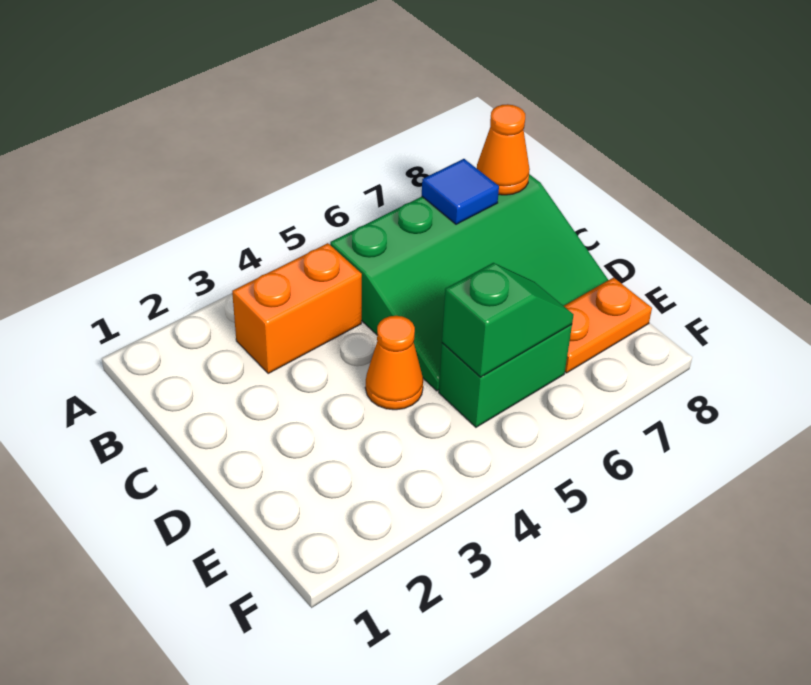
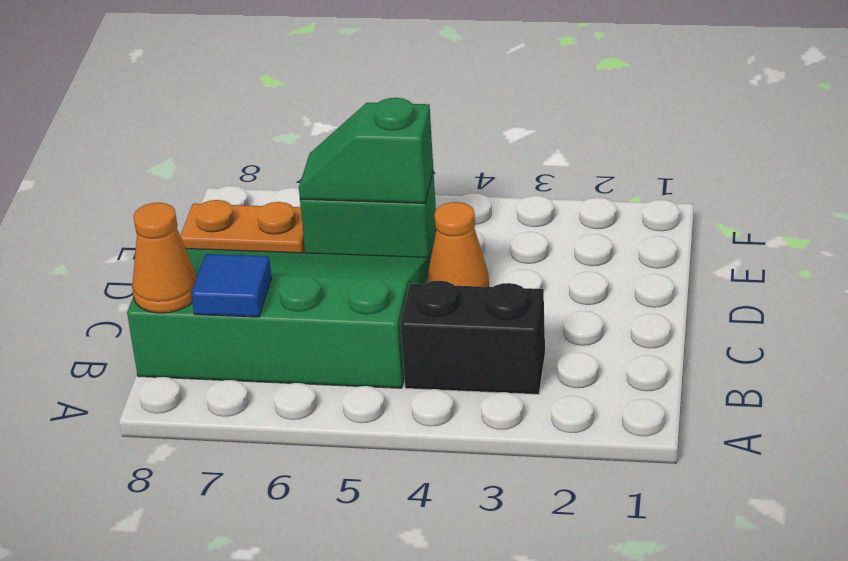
orange brick B3:B4 level 1 -> black brick B3:B4 level 1

